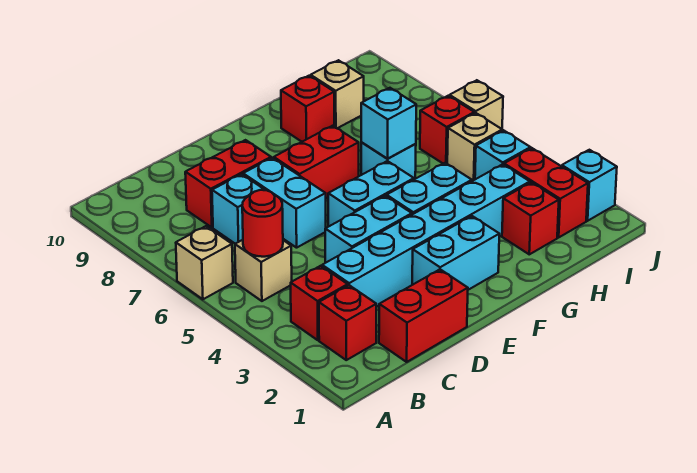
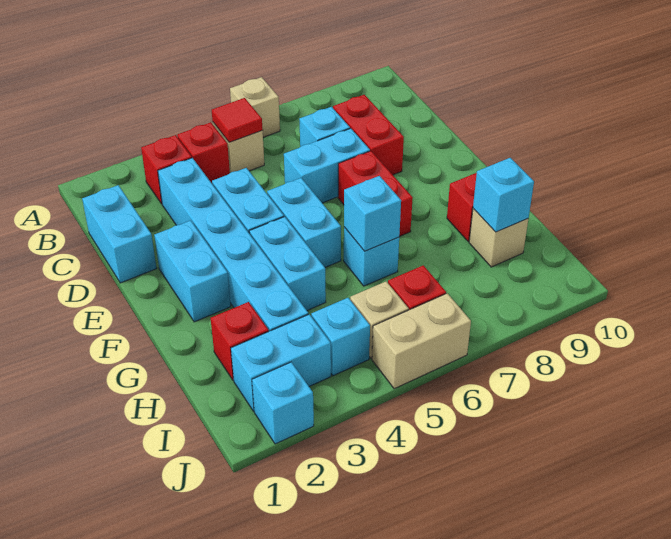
red brick B2 level 1 -> red brick B4 level 1
red round brick B5 level 2 -> red tile B5 level 2
red brick C1:D1 level 1 -> cyan brick C1:D1 level 1
none -> cyan brick H9 level 2
red brick I2:I3 level 1 -> cyan brick I2:I3 level 1
tan brick J6 level 1 -> tan brick J5:J6 level 1

